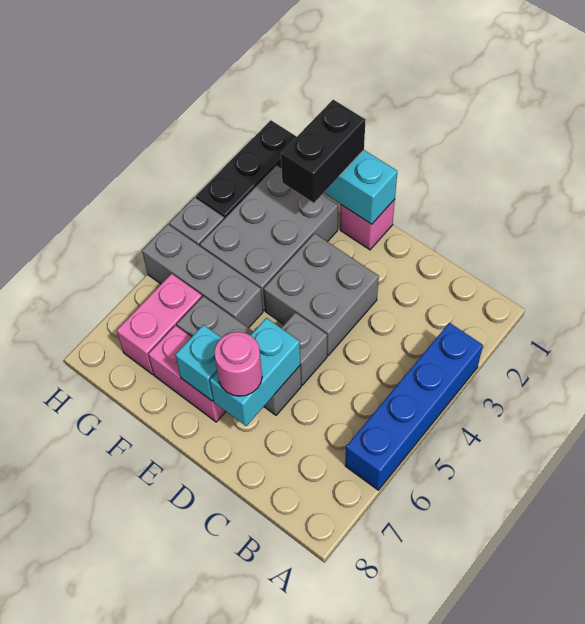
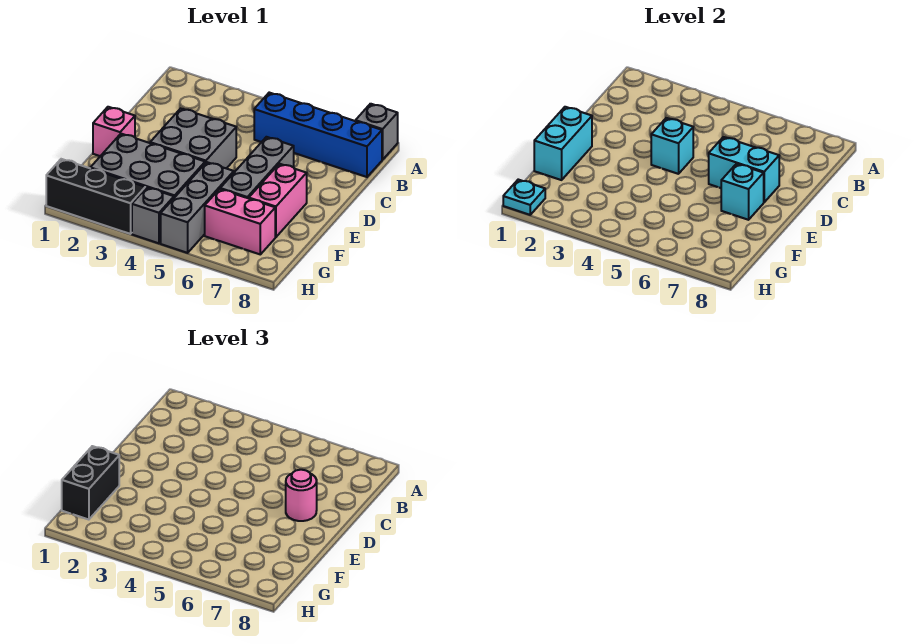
blue brick A3:A6 level 1 -> blue brick B5:B8 level 1
none -> cyan brick D4 level 2
grey brick D5 level 1 -> grey brick A8 level 1
black brick F1:F2 level 3 -> black brick F1:G1 level 3
none -> cyan plate H1 level 2

